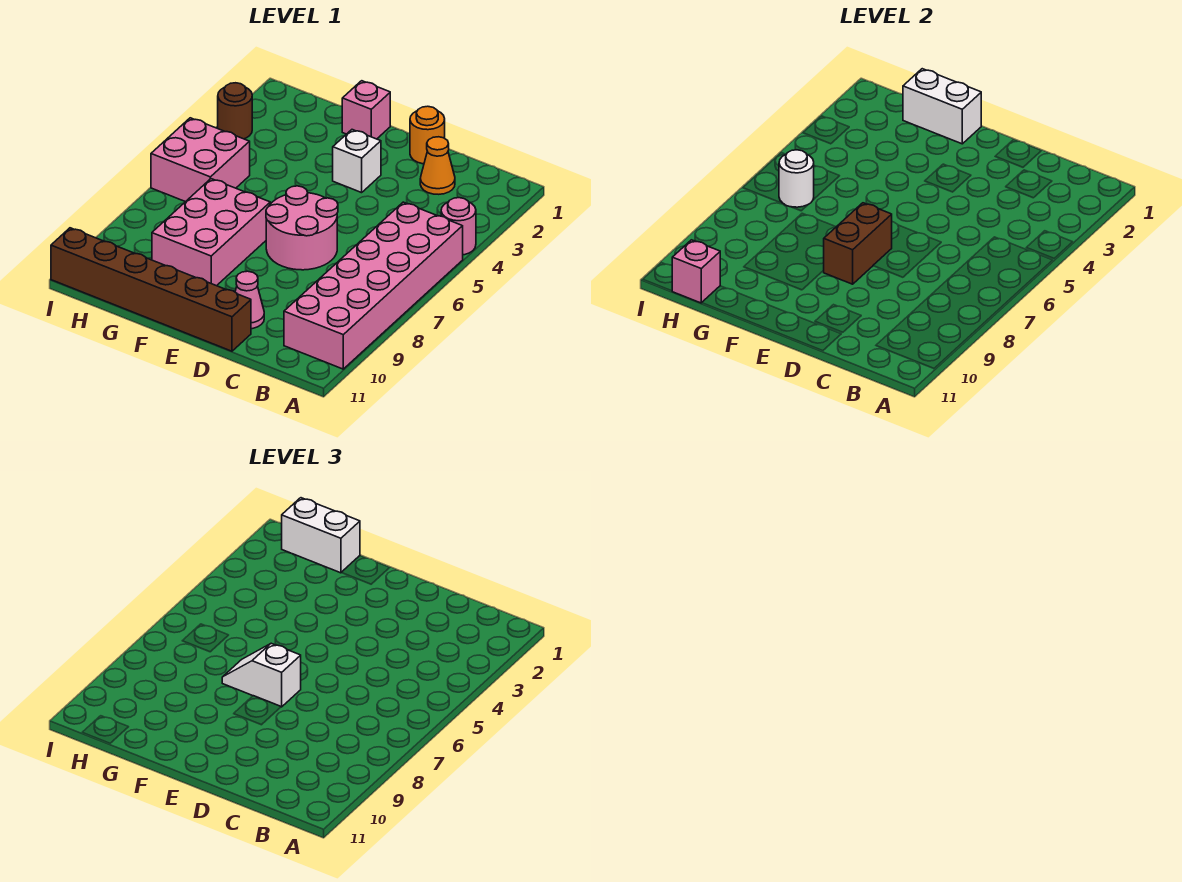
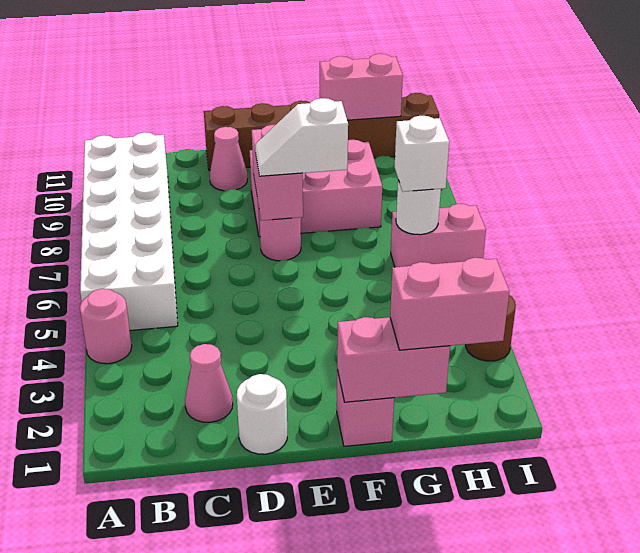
pink brick A5:B10 level 1 -> white brick A5:B10 level 1
orange cone C2 level 1 -> pink cone C2 level 1
orange round brick D1 level 1 -> white round brick D1 level 1
pink round brick D6:E7 level 1 -> pink round brick E7 level 1
white brick E3 level 1 -> white brick H6 level 3
brown brick E7:E8 level 2 -> pink brick E7:E8 level 2
white slope E7:F7 level 3 top E -> white slope E7:F7 level 3 top F
white brick F1:G1 level 2 -> pink brick F1:G1 level 2
pink brick F7:G9 level 1 -> pink brick E8:G9 level 1
white brick G1:H1 level 3 -> pink brick G1:H1 level 3
pink brick H5:I6 level 1 -> pink brick H6:I6 level 1
pink brick H11 level 2 -> pink brick G11:H11 level 2

